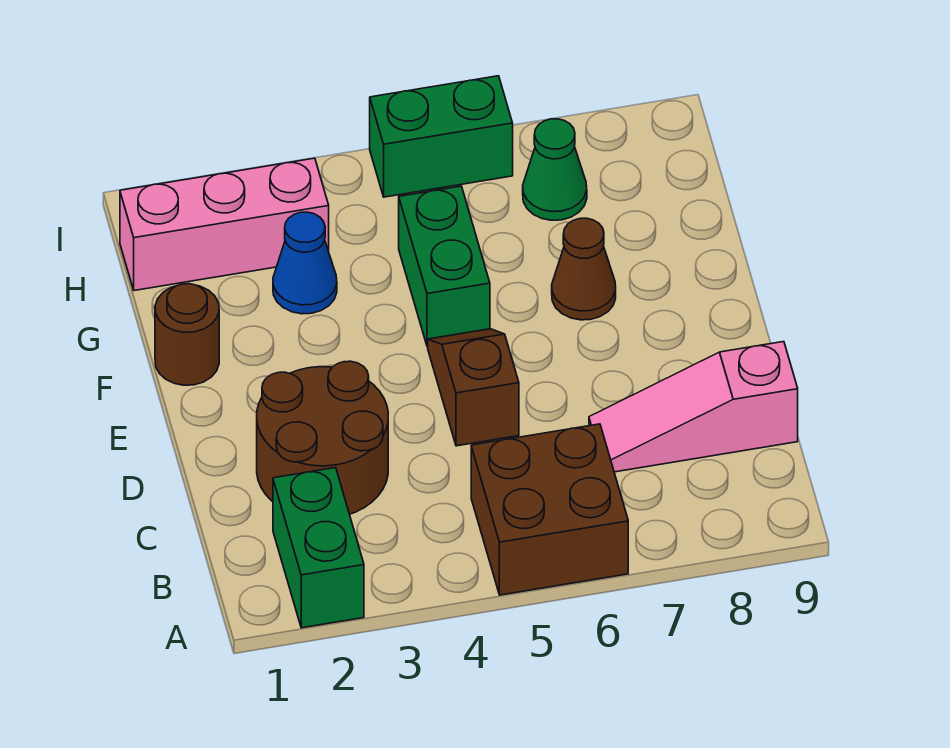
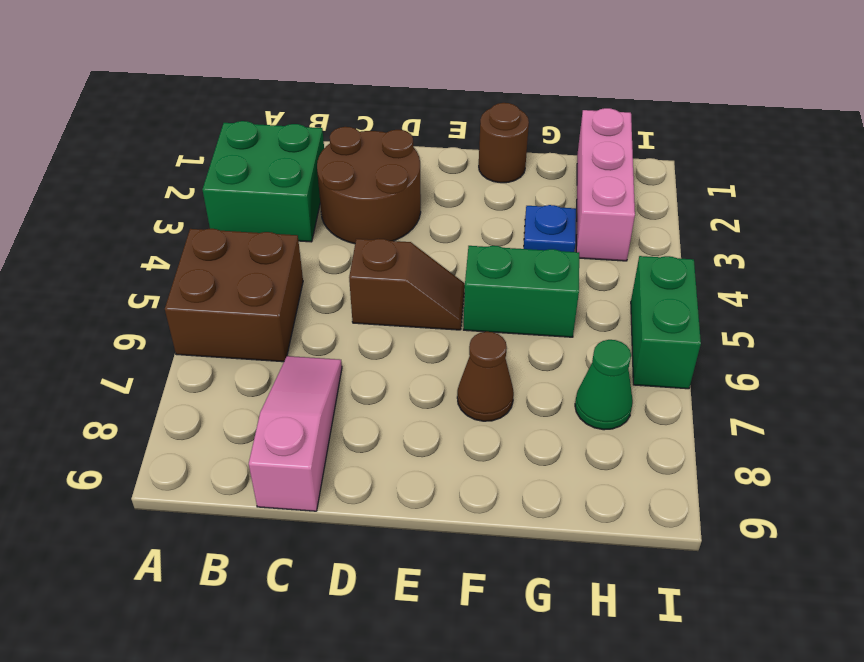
green brick A2:B2 level 1 -> green brick A2:B3 level 1
blue cone G3 level 1 -> blue plate G3 level 1

